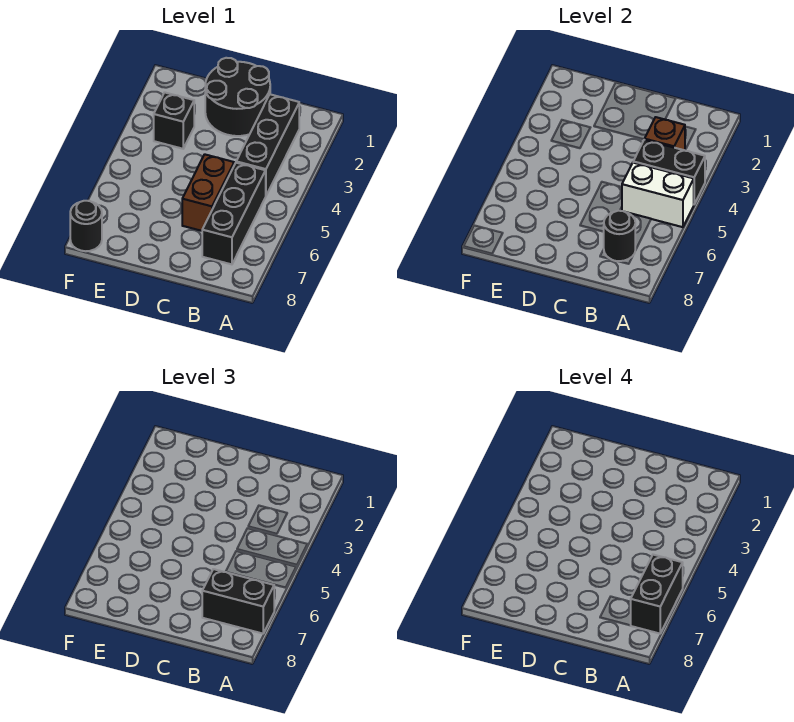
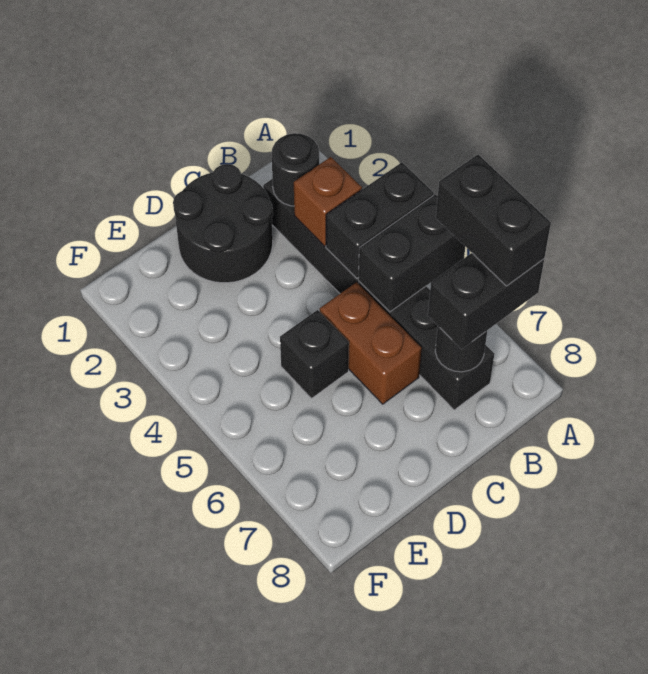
white brick A5:B5 level 2 -> black brick A5:B5 level 2
black brick E3 level 1 -> black brick D5 level 1
black round brick F8 level 1 -> black round brick B2 level 2

